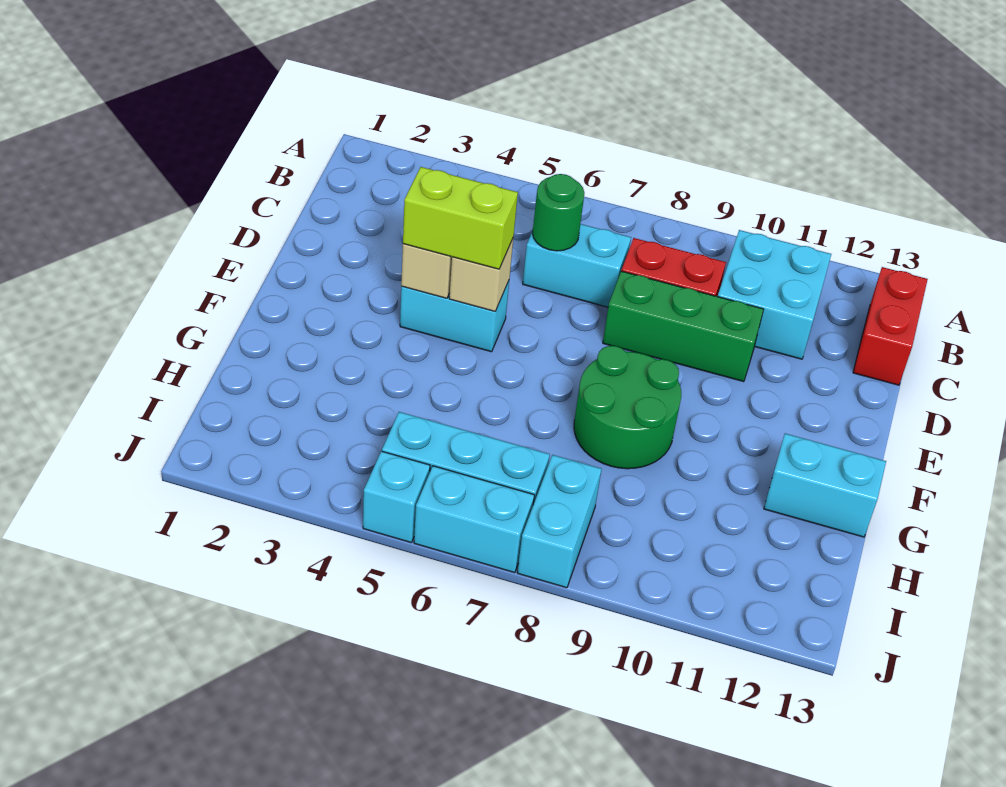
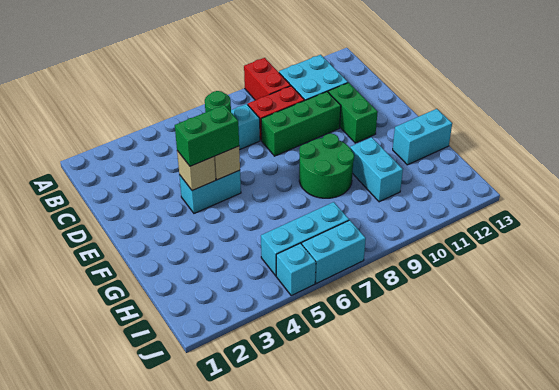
red brick B13:C13 level 1 -> red brick A9:B9 level 1
none -> green brick D11:E11 level 1
lime brick E4:E5 level 3 -> green brick E4:E5 level 3
cyan brick I8:J8 level 1 -> cyan brick G10:H10 level 1

